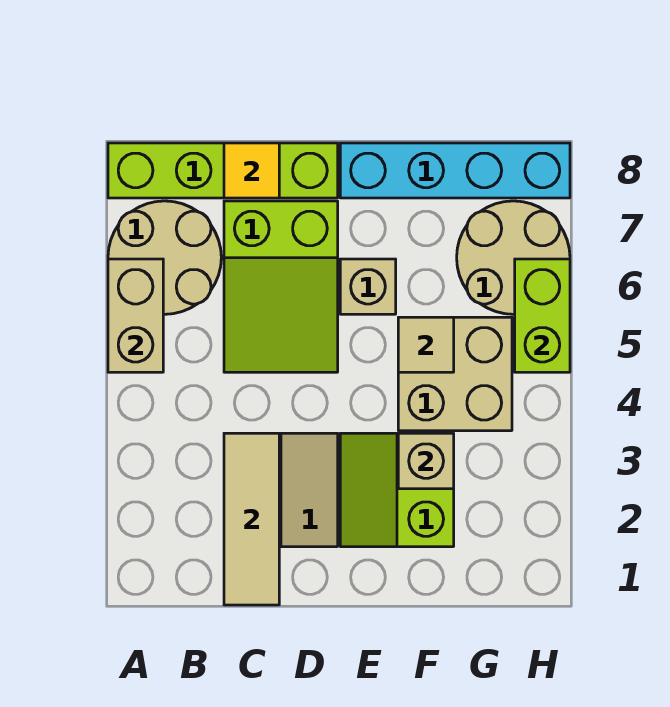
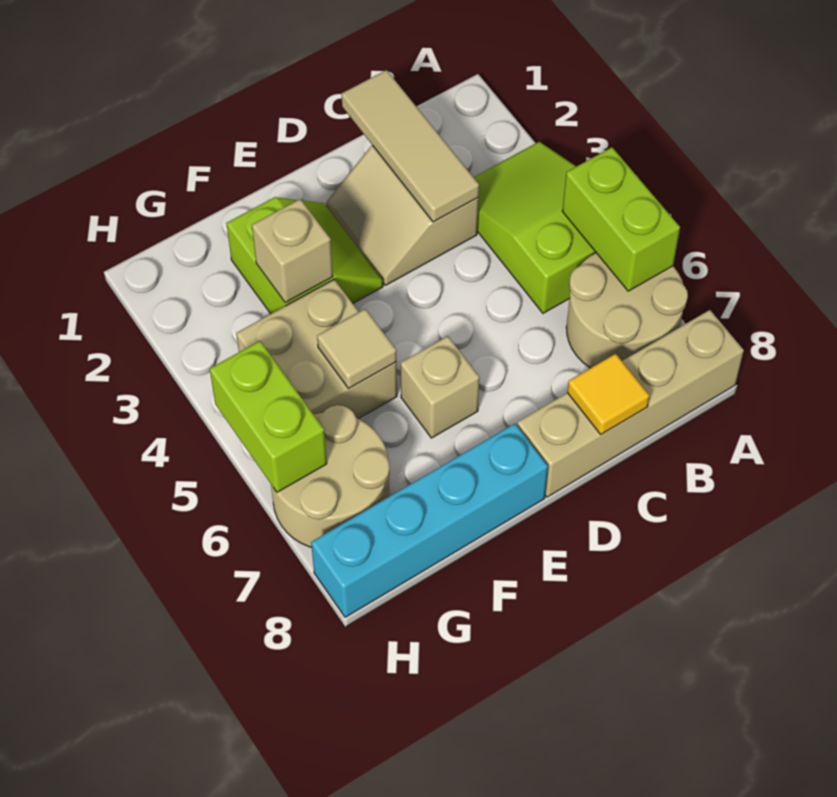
tan brick A5:A6 level 2 -> lime brick A5:A6 level 2
lime brick A8:D8 level 1 -> tan brick A8:D8 level 1
lime slope C5:D7 level 1 top 7 -> lime slope A3:B5 level 1 top 5

